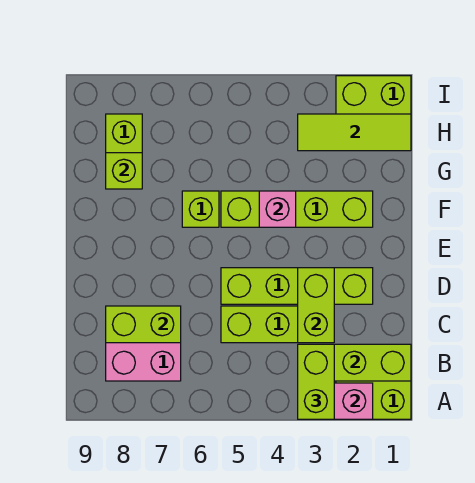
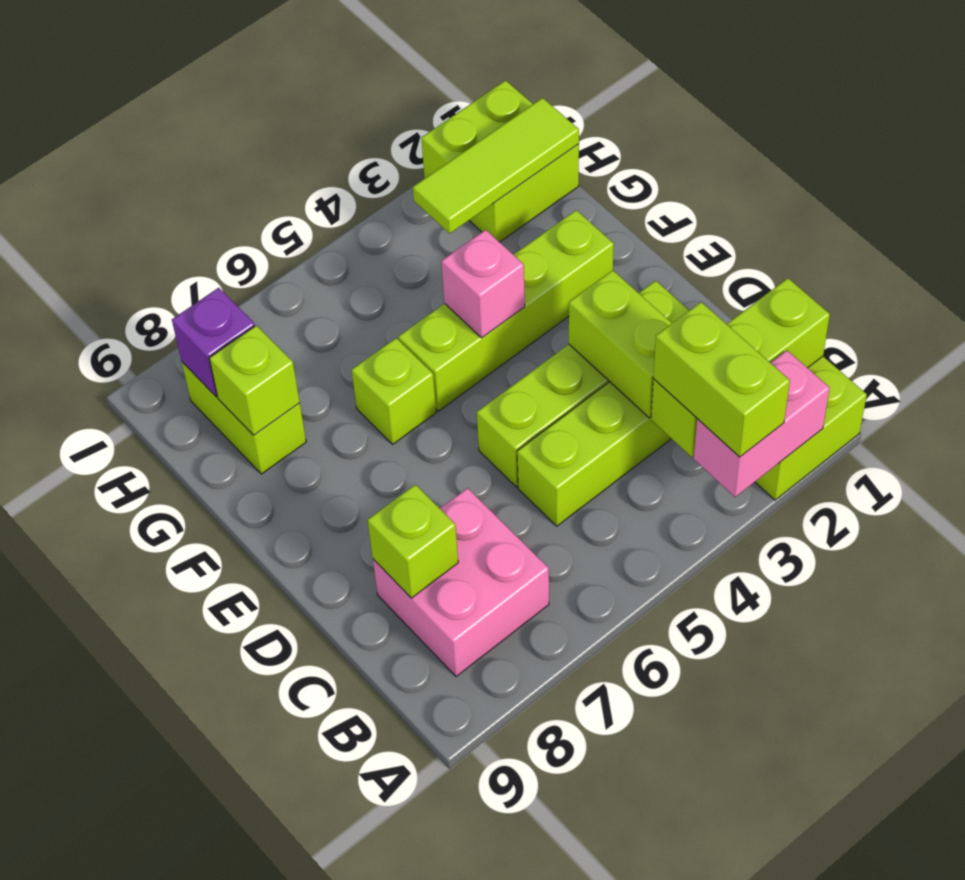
lime brick C7:C8 level 2 -> lime brick C8 level 2
none -> purple brick H8 level 2

